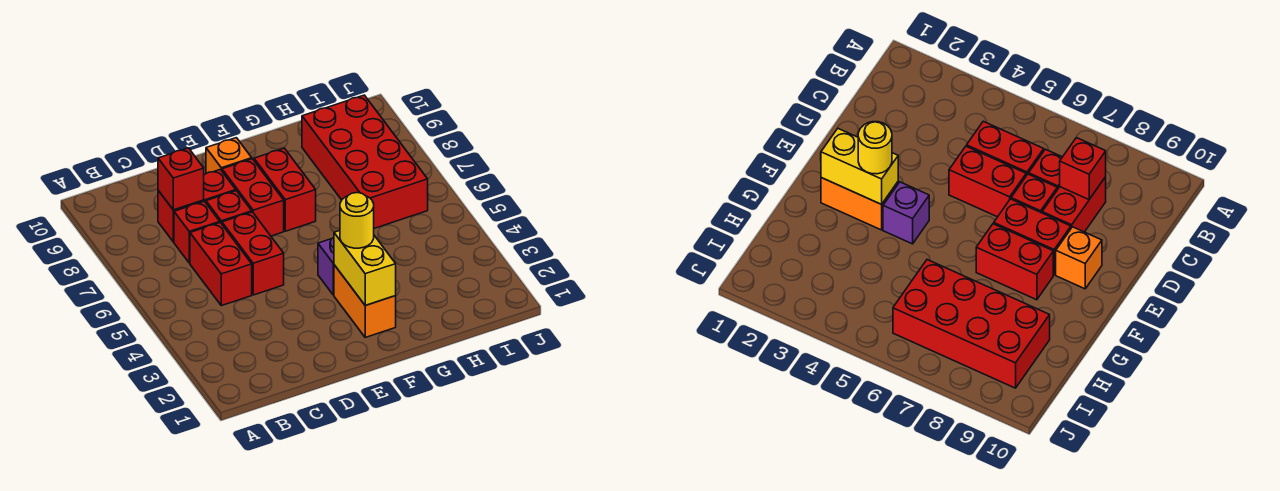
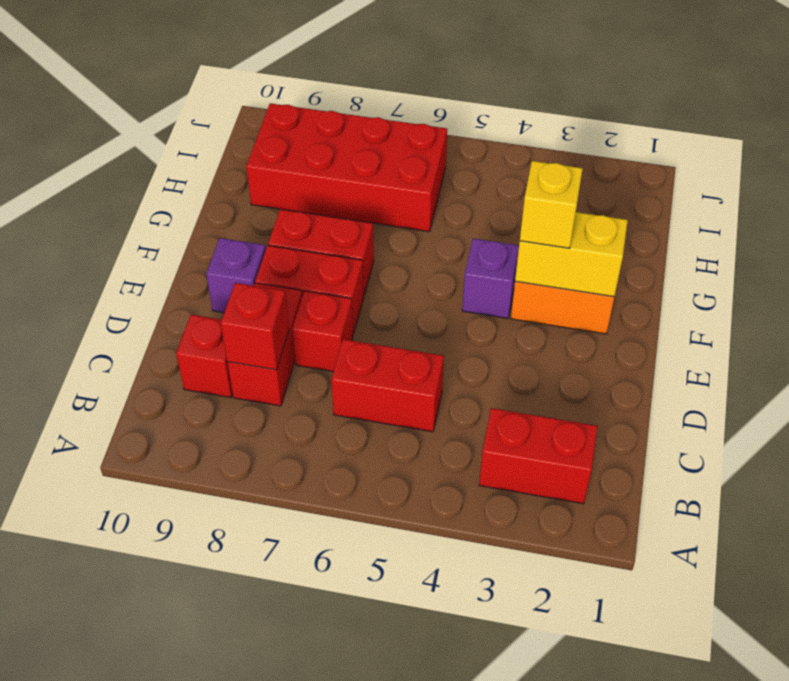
red brick C7 level 1 -> red brick C9 level 1
red brick D5:D6 level 1 -> red brick B2:B3 level 1
orange brick E9 level 1 -> purple brick E9 level 1
yellow round brick F3 level 3 -> yellow brick F3 level 3

